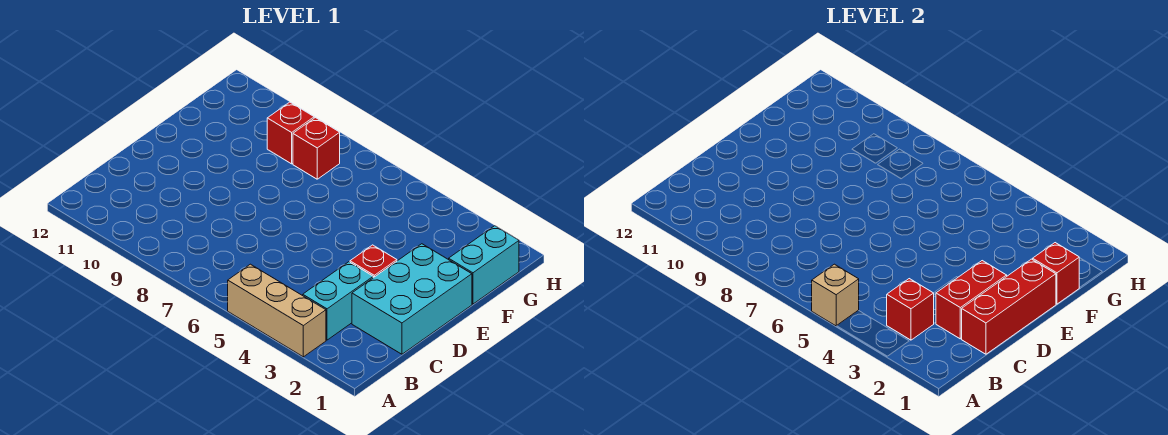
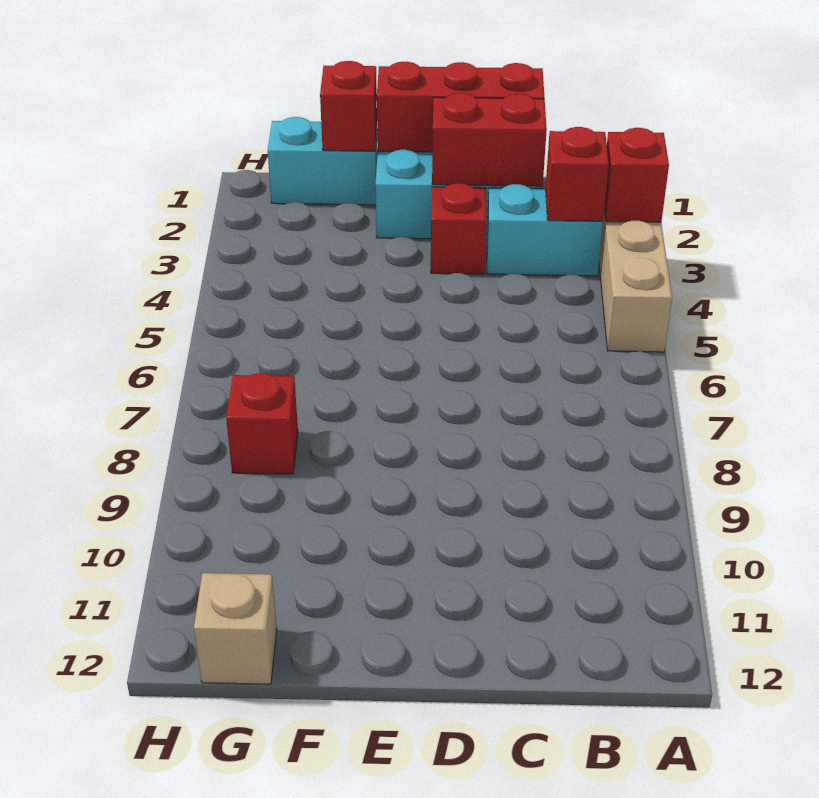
tan brick A5 level 2 -> tan brick G12 level 1
red brick G9 level 1 -> red brick A3 level 2

